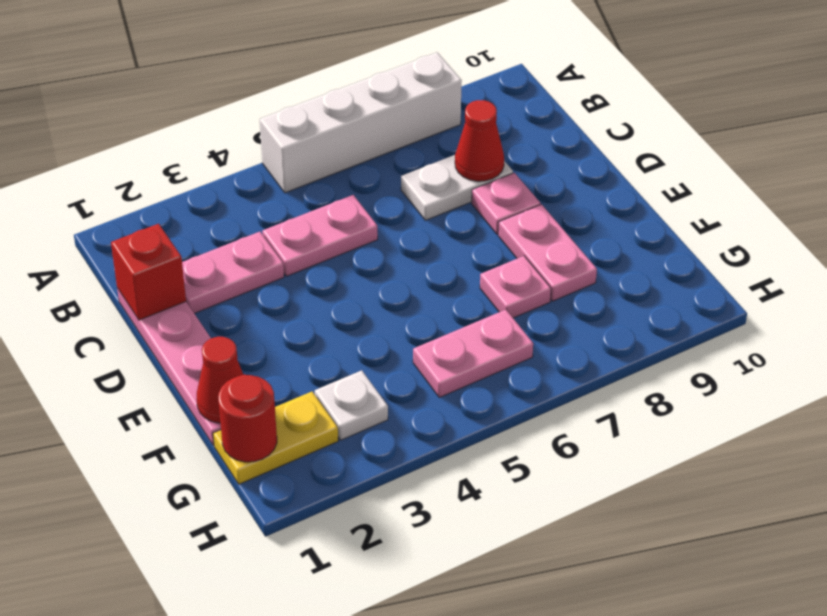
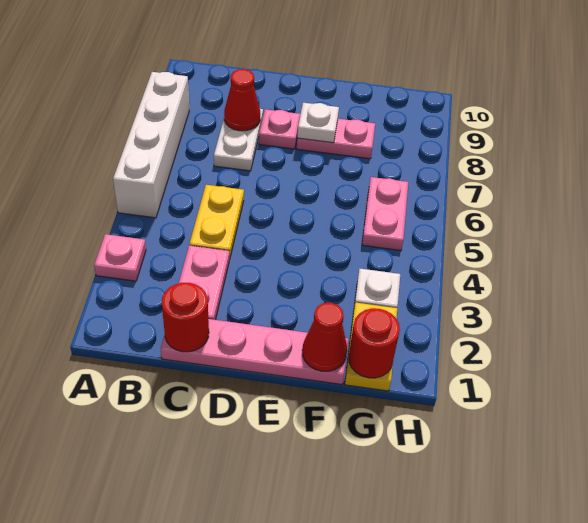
red brick C1 level 2 -> red round brick C1 level 2
pink plate C4:C5 level 1 -> yellow plate C4:C5 level 1
none -> white plate E8 level 2
pink plate F7 level 1 -> pink plate A3 level 1

